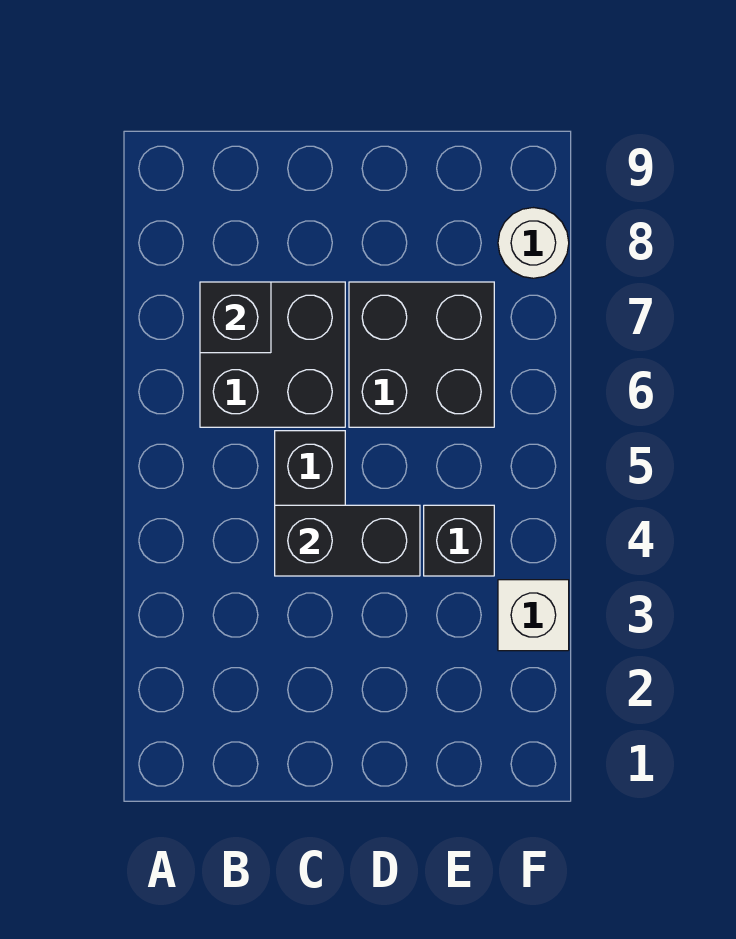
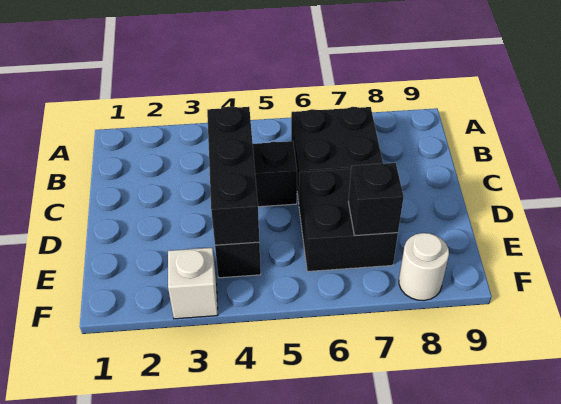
black brick B7 level 2 -> black brick E7 level 2
black brick C4:D4 level 2 -> black brick C4:E4 level 2

